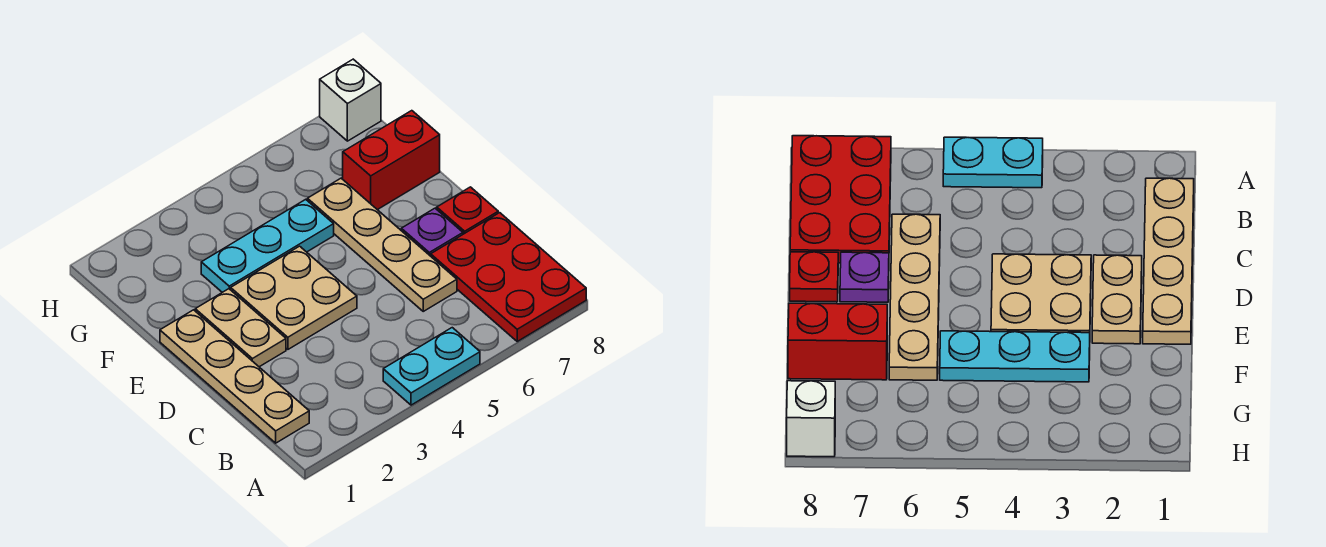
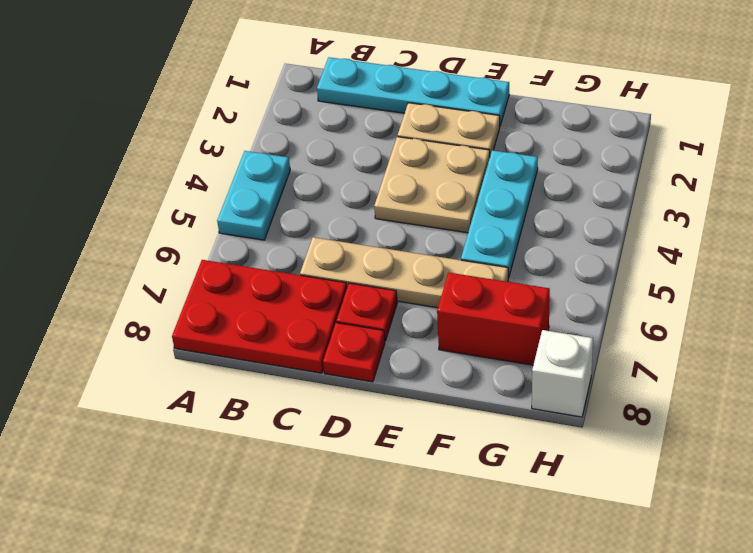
tan plate B1:E1 level 1 -> cyan plate B1:E1 level 1
purple plate D7 level 1 -> red plate D7 level 1
red brick F7:F8 level 1 -> red brick F7:G7 level 1

